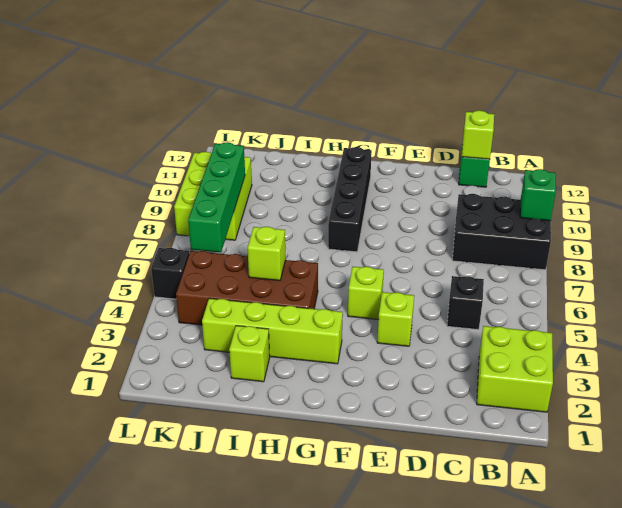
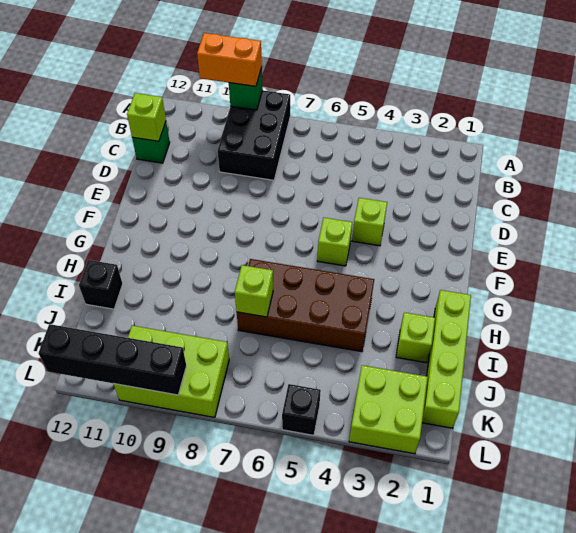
lime brick A2:B3 level 1 -> lime brick K2:L3 level 1
none -> orange brick A9:A10 level 3
black brick C5 level 1 -> black brick I12 level 1
lime brick G3:J3 level 1 -> lime brick H1:K1 level 1
black brick G8:G11 level 1 -> black brick L9:L12 level 2
brown brick H4:K5 level 1 -> brown brick H4:I7 level 1
lime brick I5 level 2 -> lime brick I7 level 2
green brick K6:K9 level 2 -> none

